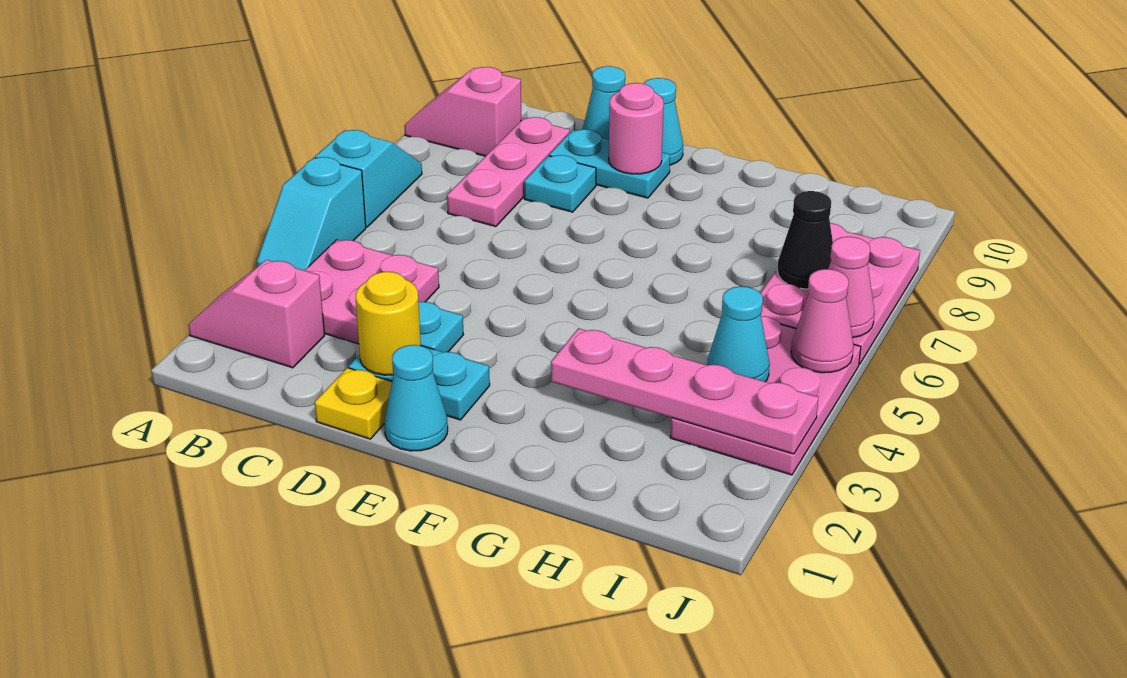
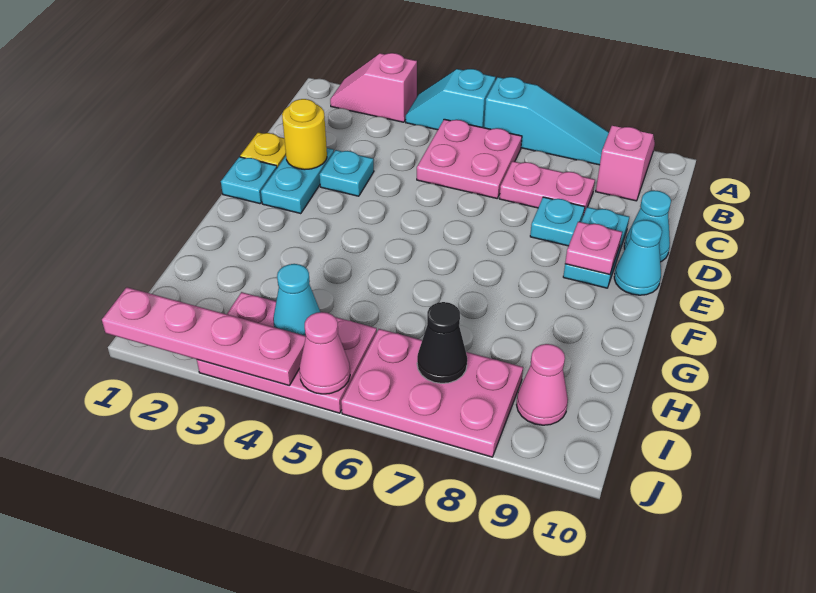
pink slope A2:B2 level 1 top B -> pink slope A2:A3 level 1 top 3
cyan slope A6:A7 level 1 top 6 -> cyan slope A6:A8 level 1 top 6
pink plate B3:C4 level 1 -> pink plate B5:C6 level 1
pink plate C7:C9 level 1 -> pink plate C7:C8 level 1
cyan cone E1 level 1 -> cyan plate E1 level 1
pink round brick E9 level 2 -> pink plate E9 level 2
pink plate G3:J3 level 2 -> pink plate J1:J4 level 2
pink cone J6 level 2 -> pink cone I9 level 1

